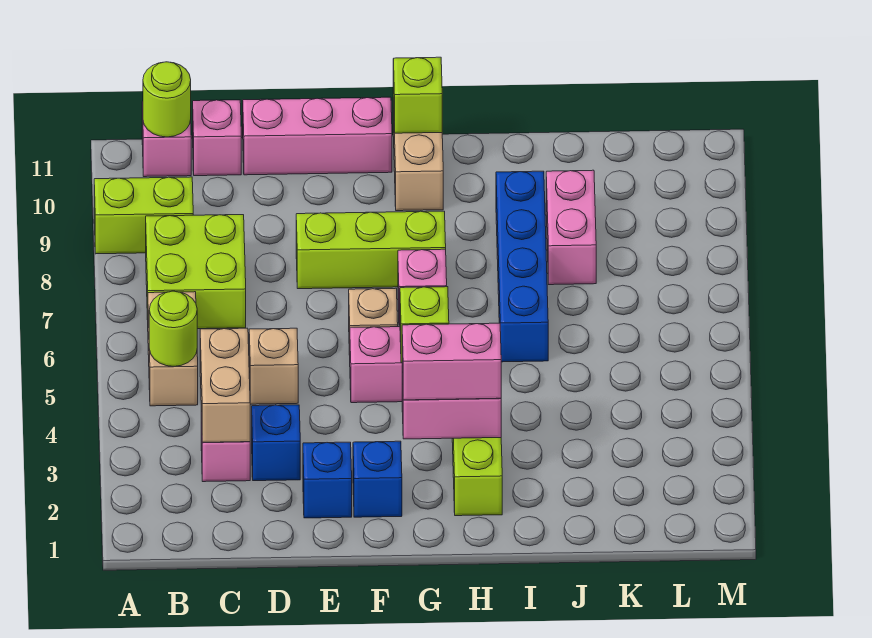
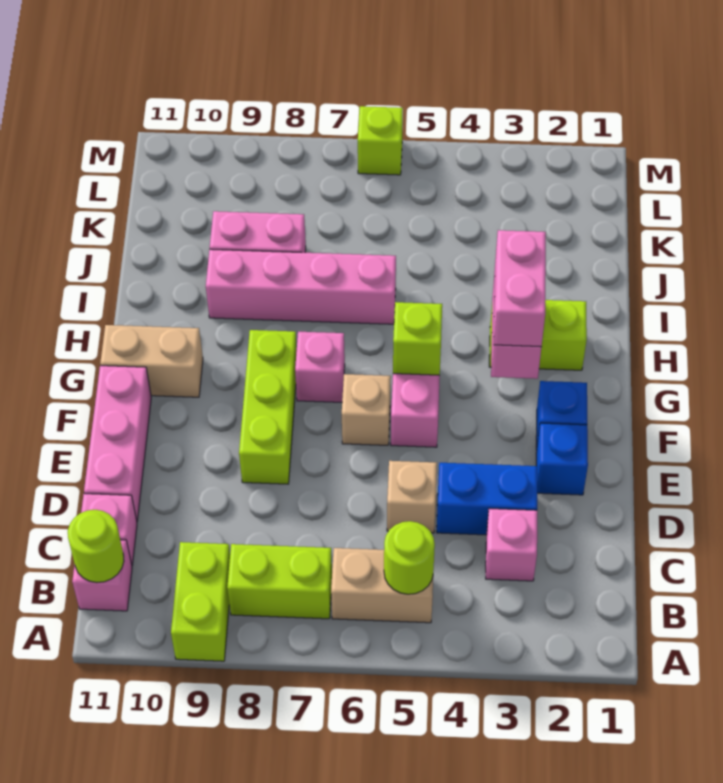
lime brick B7:C8 level 1 -> lime brick B7:B8 level 1
tan brick C3:C4 level 2 -> none
blue brick D3 level 1 -> blue brick D3:D4 level 1
lime brick G11 level 2 -> lime brick M6 level 1
blue brick I6:I9 level 1 -> pink brick I6:I9 level 1

